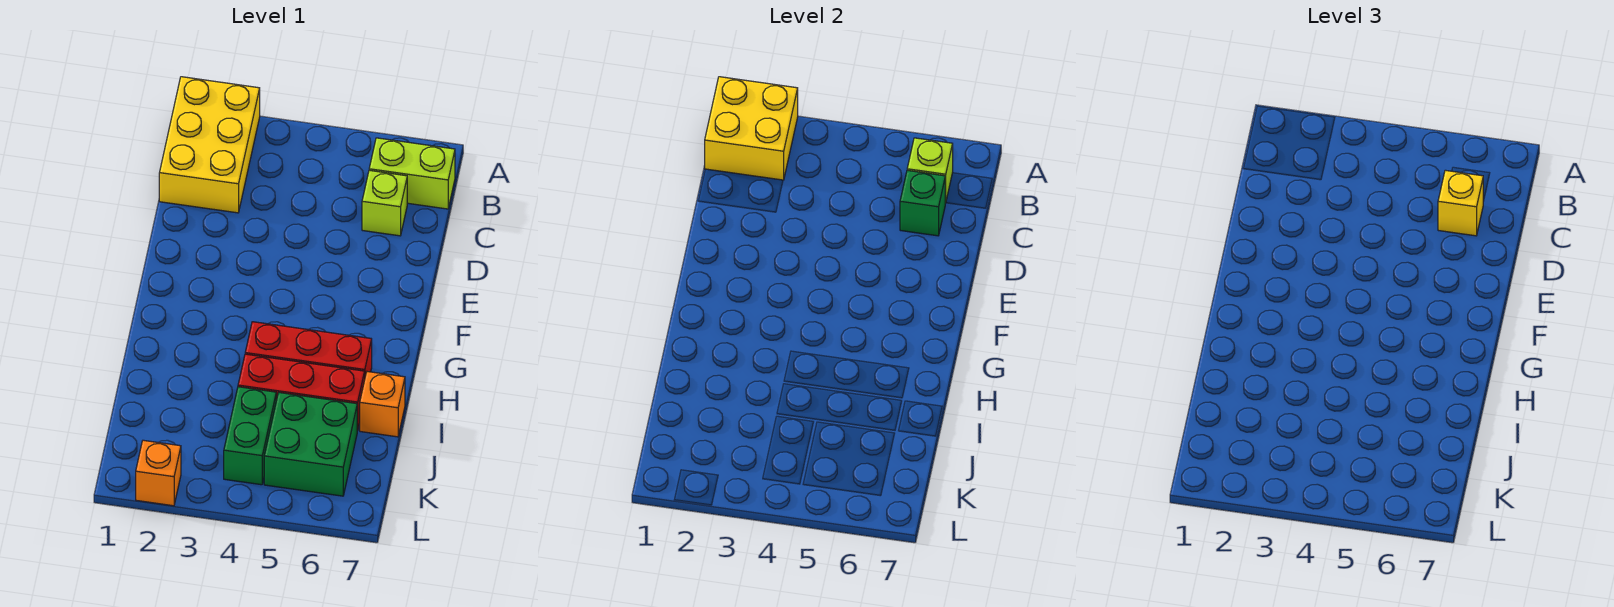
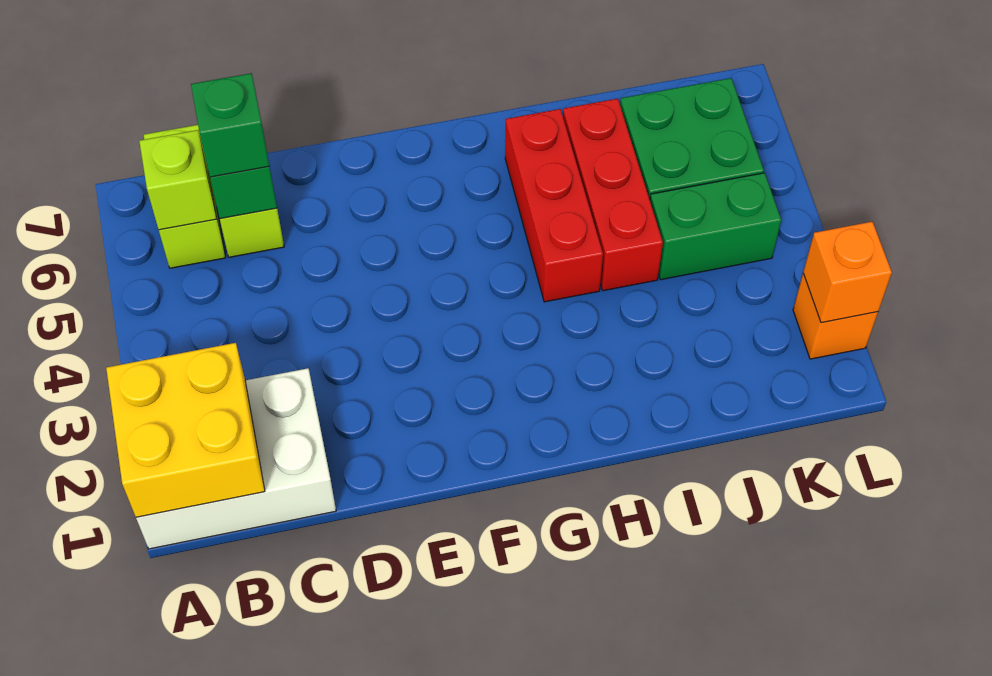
yellow brick A1:C2 level 1 -> white brick A1:C2 level 1
yellow brick C6 level 3 -> green brick C6 level 3
orange brick I7 level 1 -> orange brick L2 level 2

